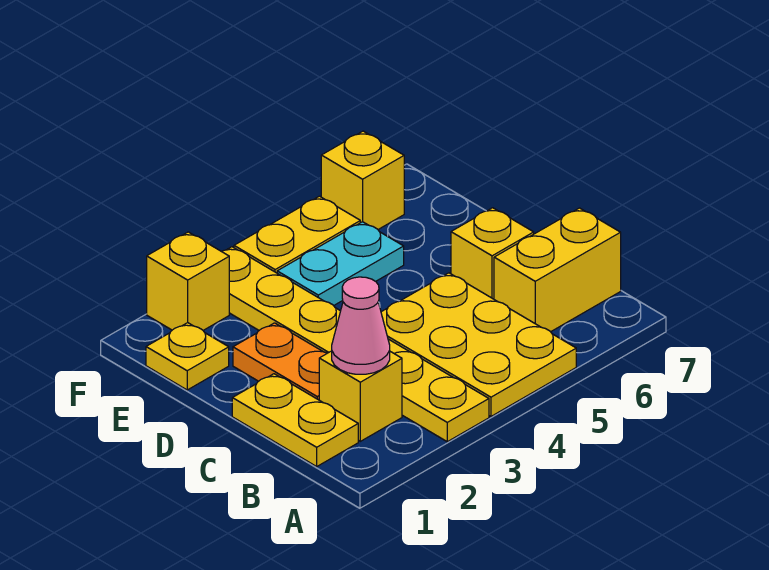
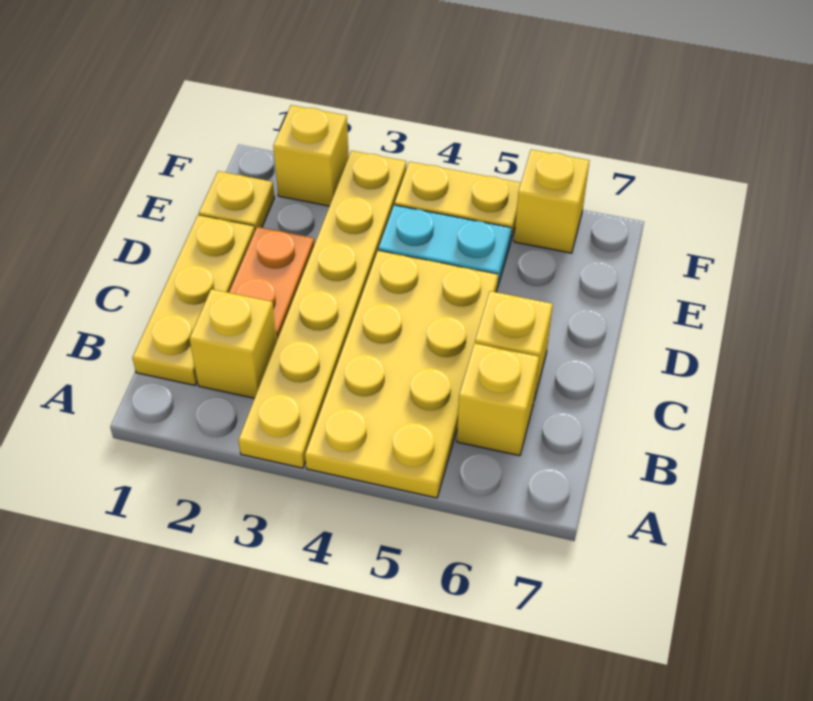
yellow plate A4:C5 level 1 -> yellow plate A4:D5 level 1
yellow plate B1:C1 level 1 -> yellow plate B1:D1 level 1
pink cone B2 level 2 -> none
yellow brick B6:B7 level 1 -> yellow brick B6 level 1

